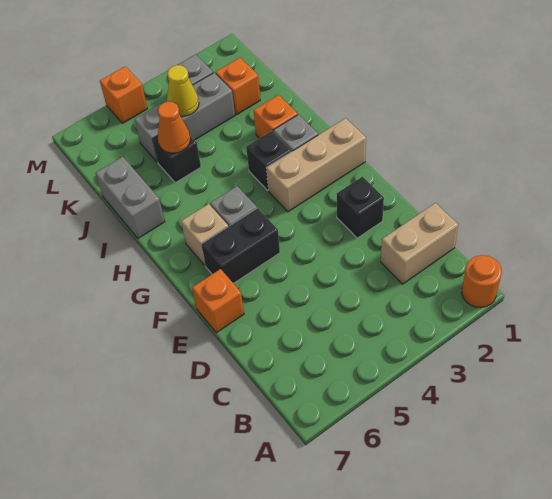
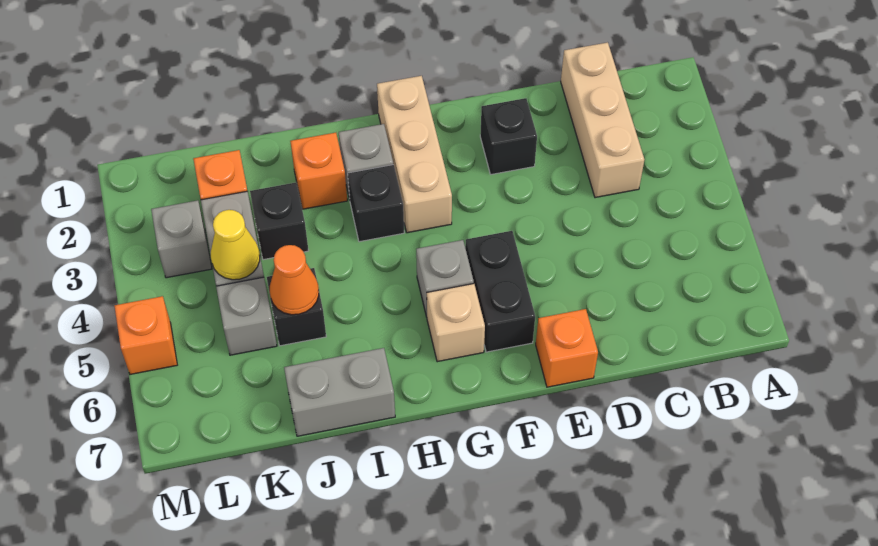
orange round brick A1 level 1 -> none
tan brick C1:C2 level 1 -> tan brick C1:C3 level 1
none -> black brick J3 level 1

